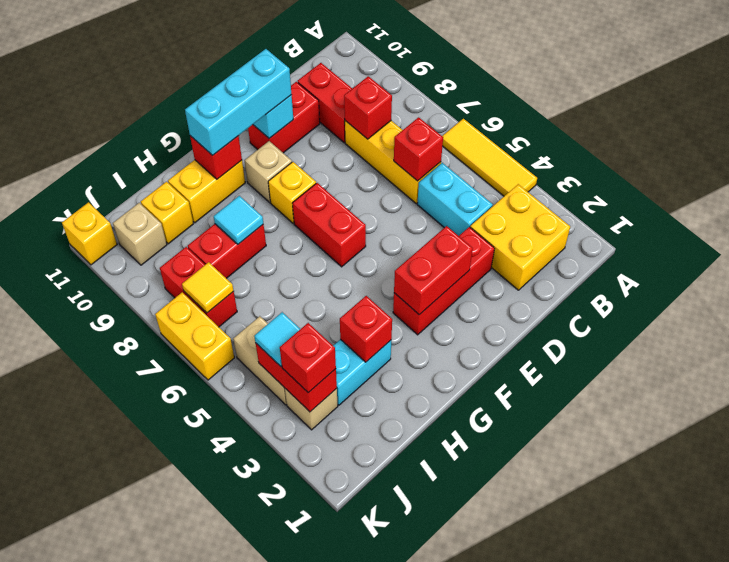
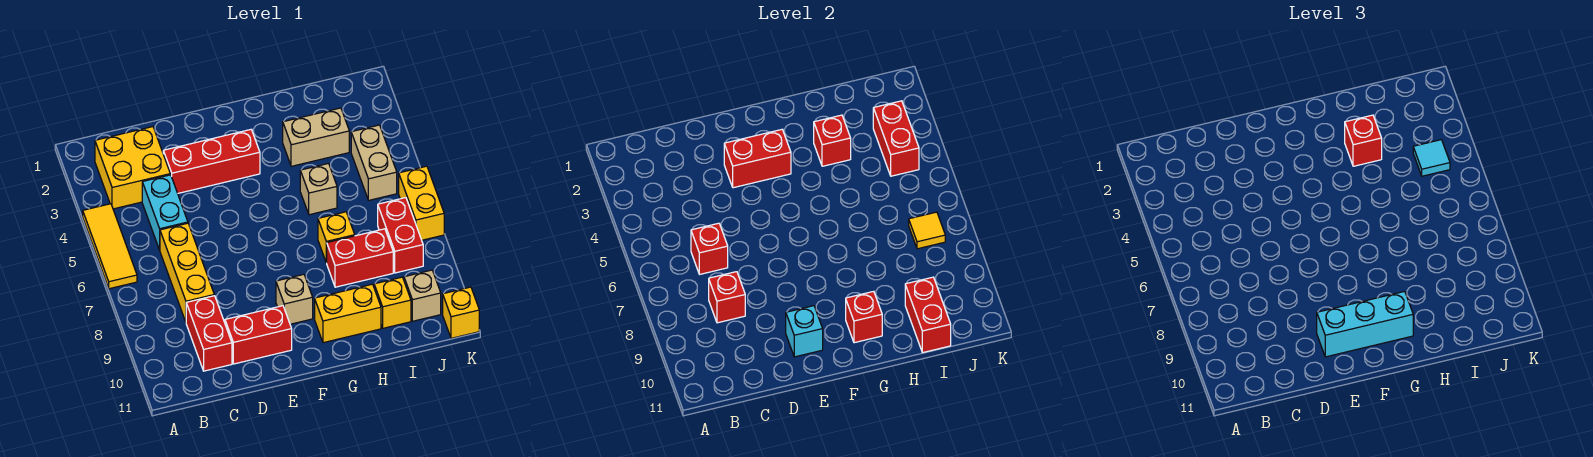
red brick F6:F7 level 1 -> red brick I10:I11 level 2
yellow brick F8 level 1 -> yellow brick H7 level 1
cyan brick H3:I3 level 1 -> tan brick H3:I3 level 1
cyan tile H8 level 2 -> none
tan brick J3 level 1 -> tan brick H5 level 1
red brick J3 level 3 -> red brick H3 level 3

